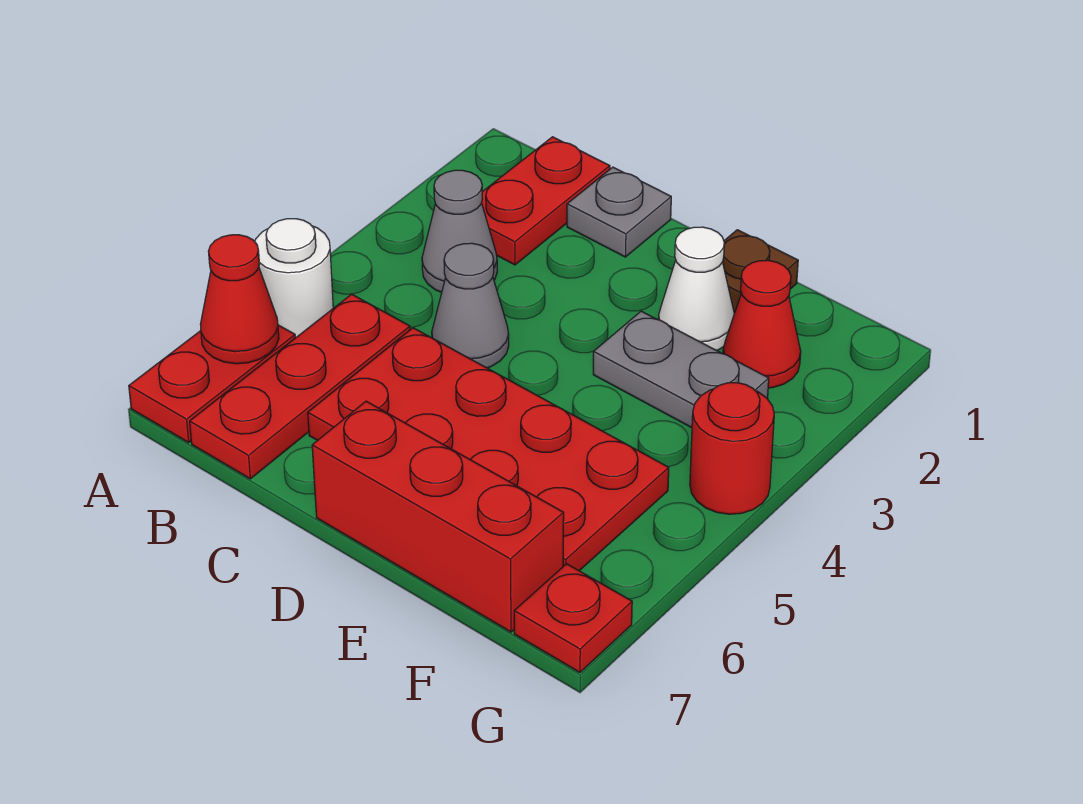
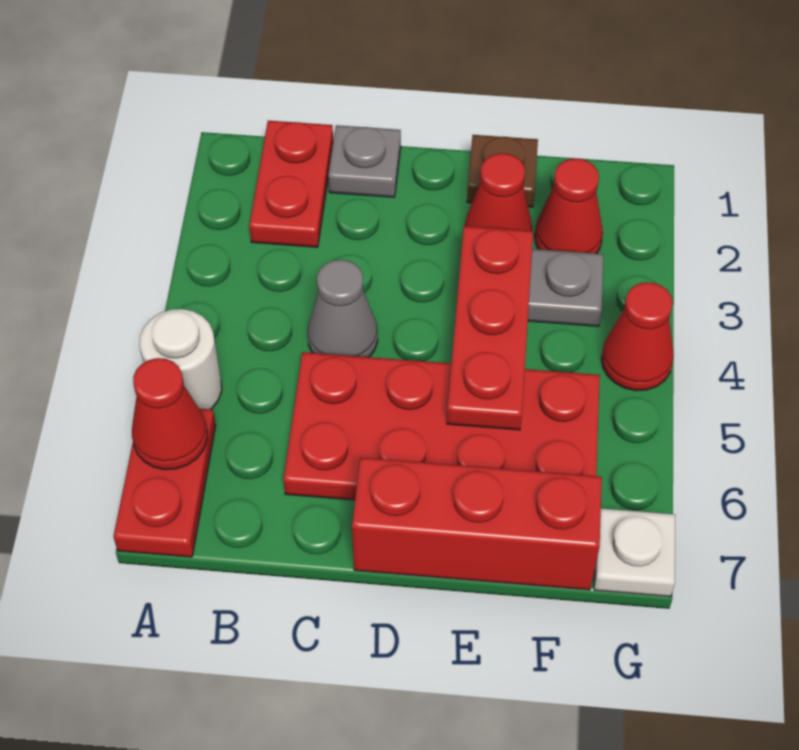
grey cone B3 level 1 -> none
red plate B5:B7 level 1 -> red plate E3:E5 level 2
white cone E2 level 1 -> red cone E2 level 1
red round brick G4 level 1 -> red cone G4 level 1
red plate G7 level 1 -> white plate G7 level 1

